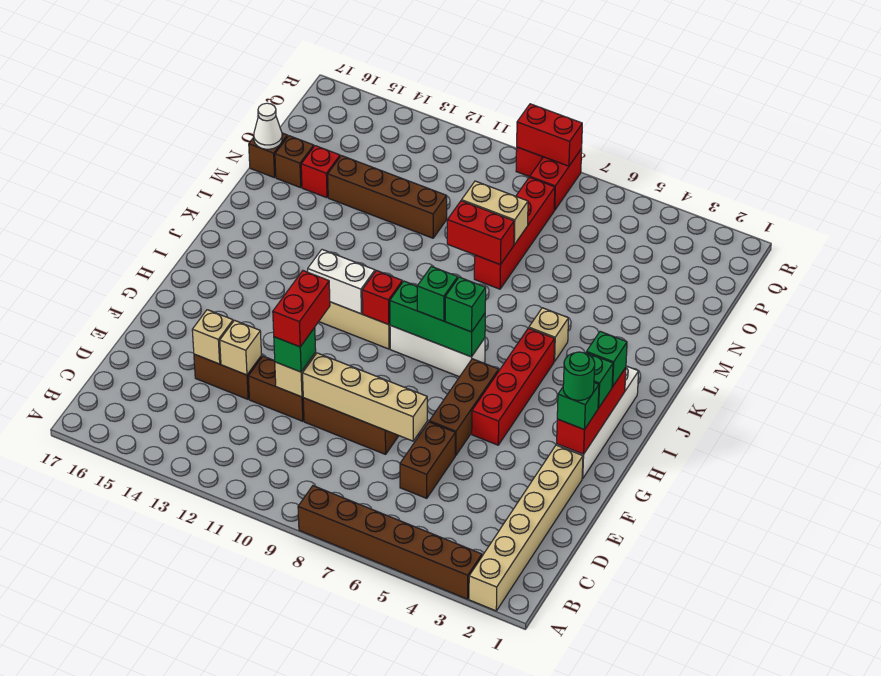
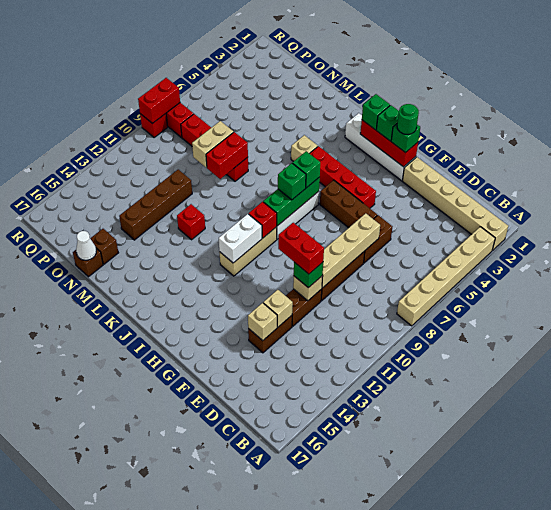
brown brick A3:A8 level 1 -> tan brick A3:A8 level 1
brown brick D6:E6 level 1 -> brown brick E6:E7 level 1
red brick N15 level 1 -> red brick L12 level 1

